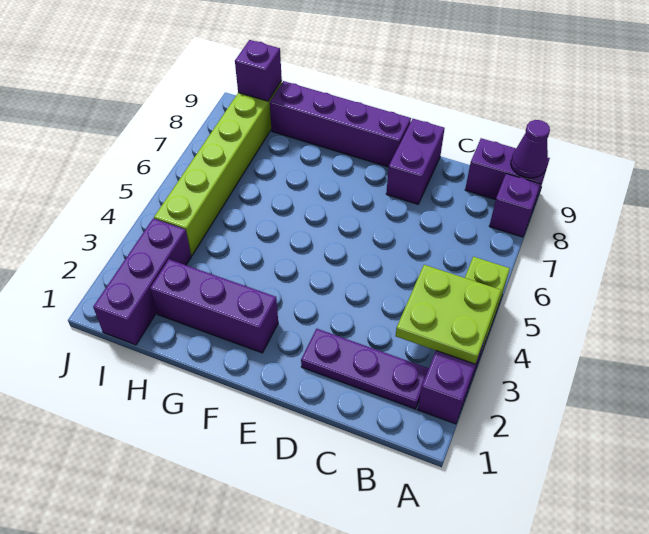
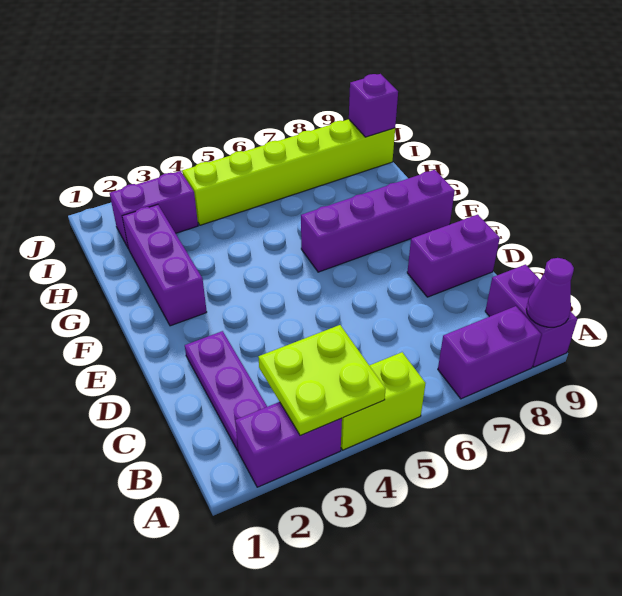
purple brick A8 level 1 -> purple brick A7:A8 level 1
purple brick E9:H9 level 1 -> purple brick F6:F9 level 1
purple brick I1:I3 level 1 -> purple brick I2:I3 level 1

